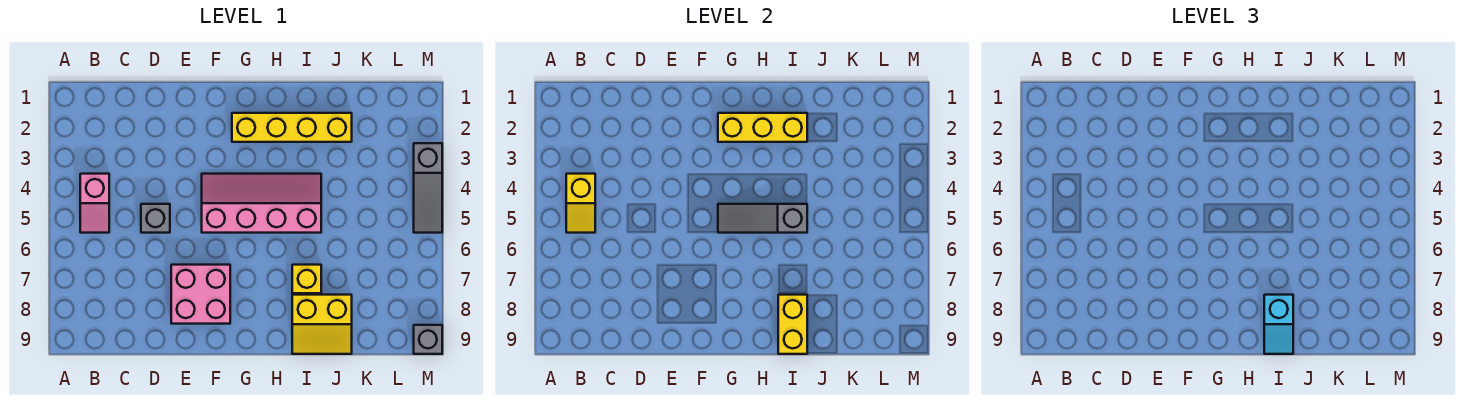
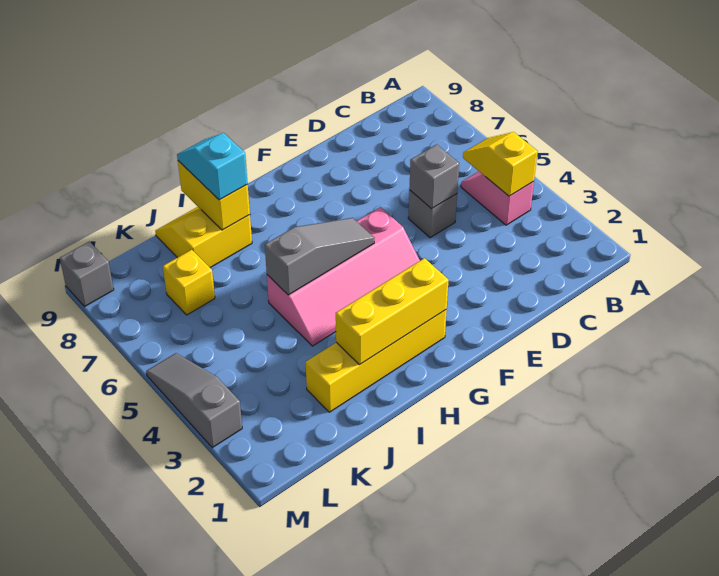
none -> grey brick D5 level 2
pink brick E7:F8 level 1 -> none
yellow brick I7 level 1 -> yellow brick K7 level 1

